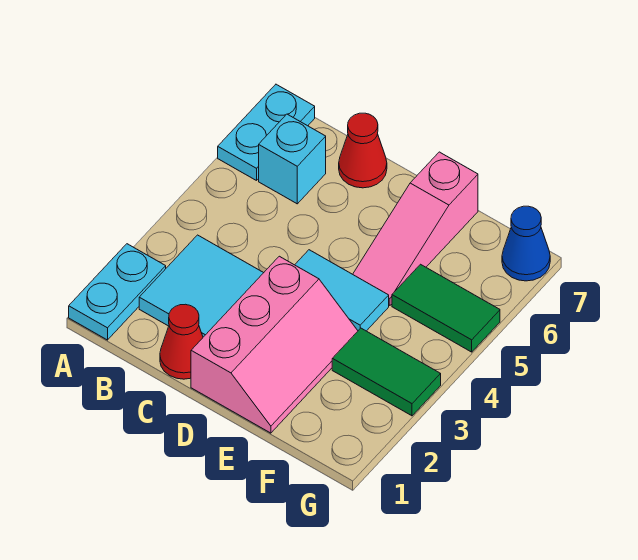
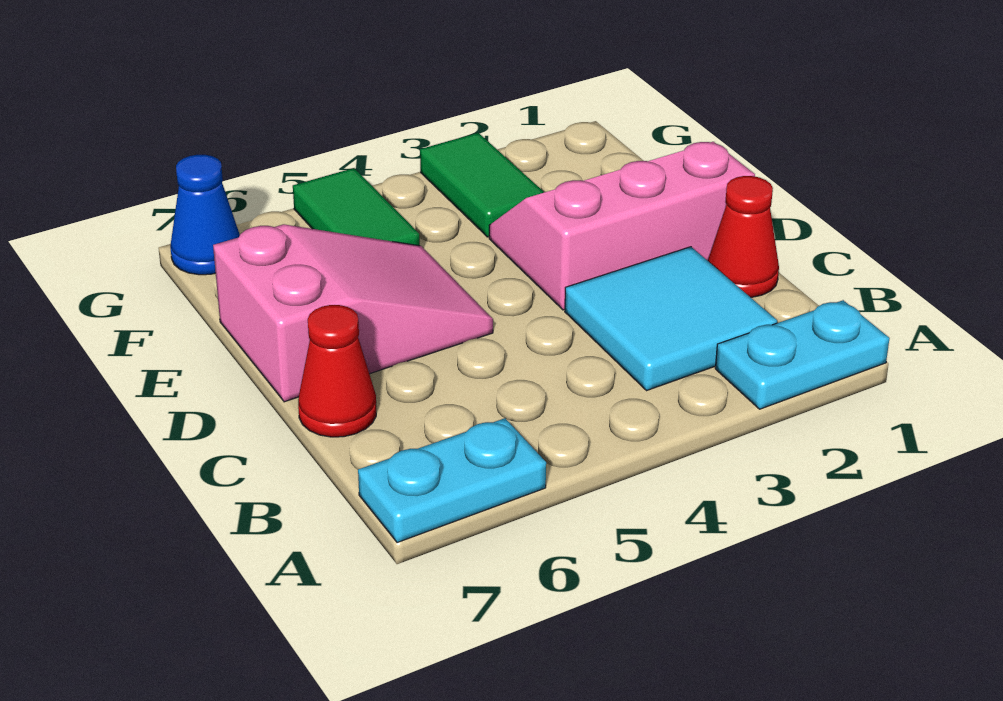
cyan brick B6 level 1 -> none
cyan tile D4:E4 level 1 -> none
pink slope E5:E7 level 1 top 7 -> pink slope D5:E7 level 1 top 7

